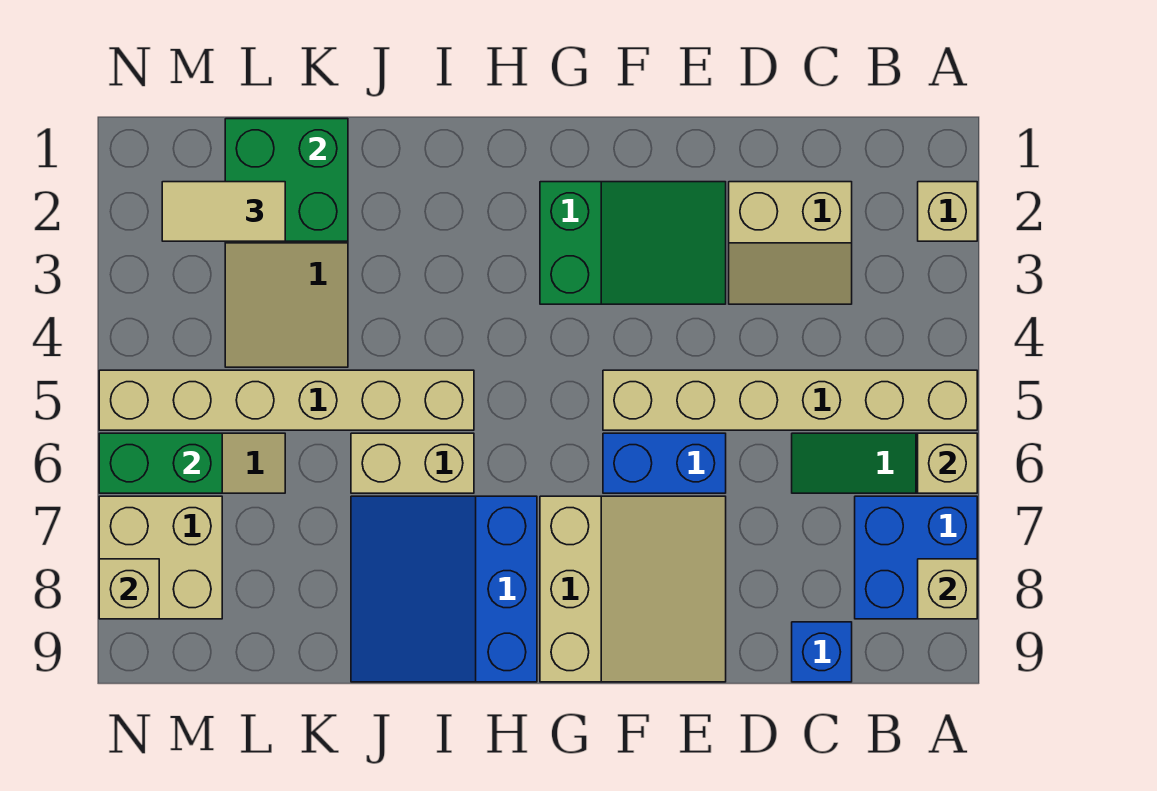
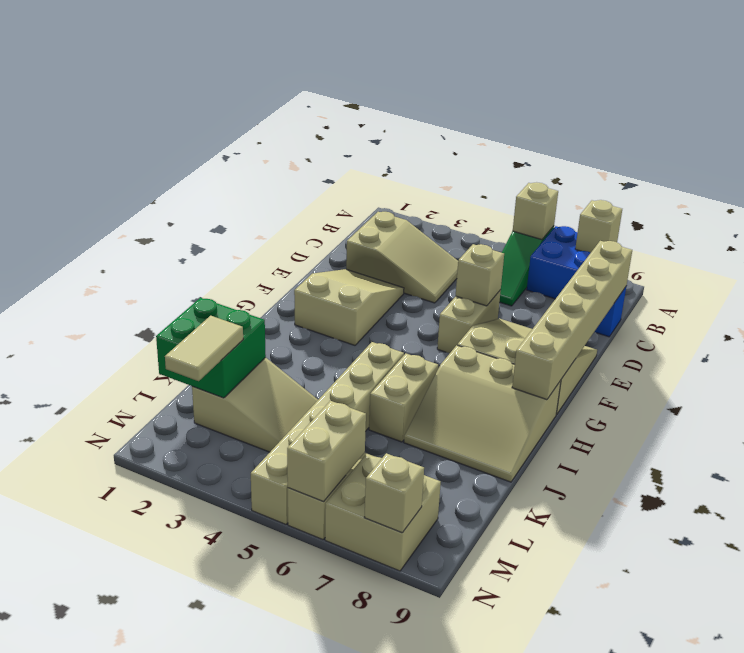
tan brick A2 level 1 -> tan brick E6 level 2
tan brick A5:F5 level 1 -> tan brick C9:H9 level 2
tan slope C2:D3 level 1 top 2 -> tan slope C2:D4 level 1 top 2
green slope E2:G3 level 1 top G -> tan slope E2:G3 level 1 top G
blue brick E6:F6 level 1 -> tan brick E6:F6 level 1
blue slope H7:J9 level 1 top H -> tan slope H7:J9 level 1 top H
green brick M6:N6 level 2 -> tan brick M6:N6 level 2

